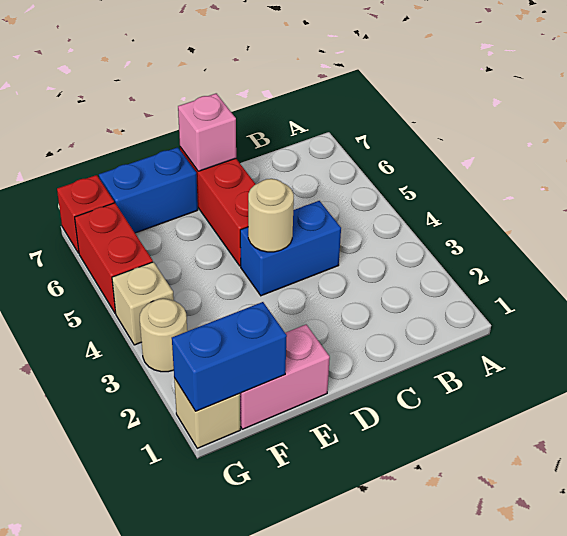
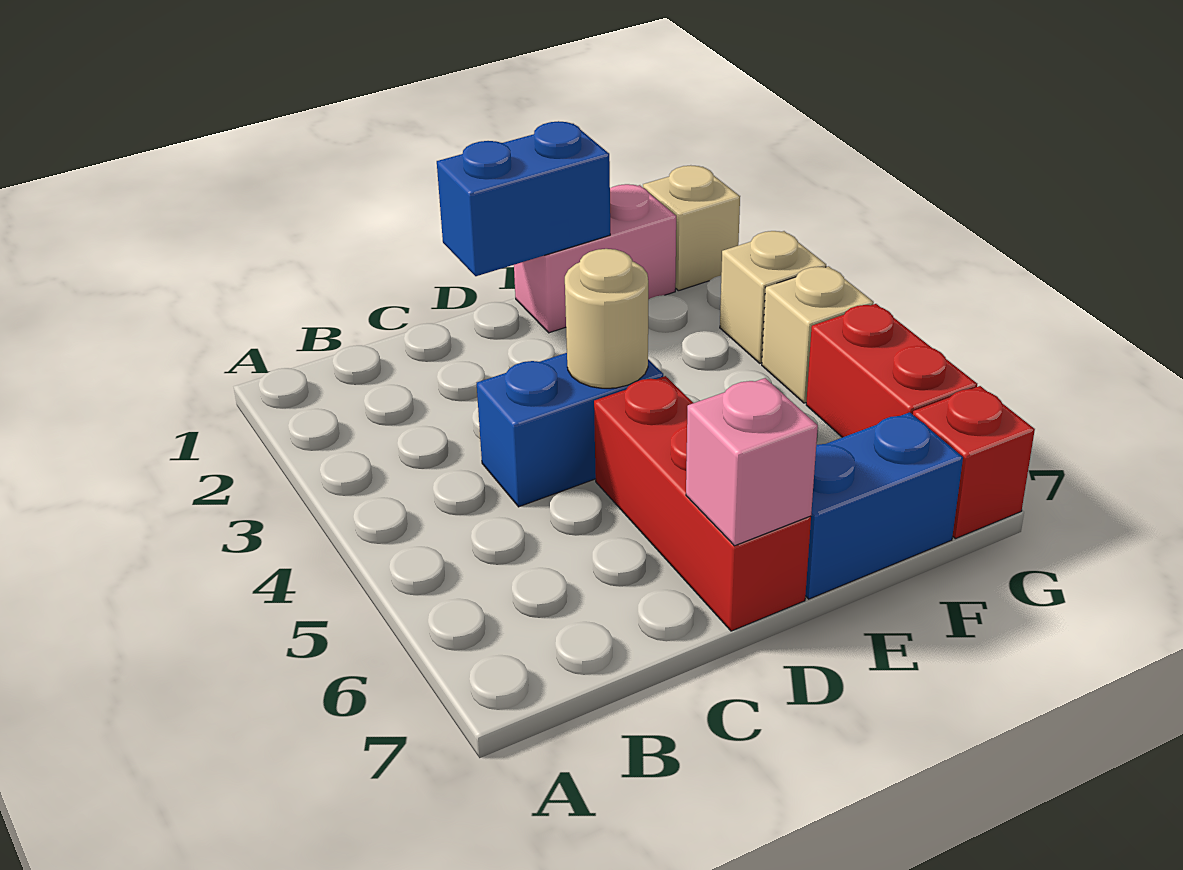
blue brick F1:G1 level 2 -> blue brick D1:E1 level 2
tan round brick G3 level 1 -> tan brick G3 level 1

